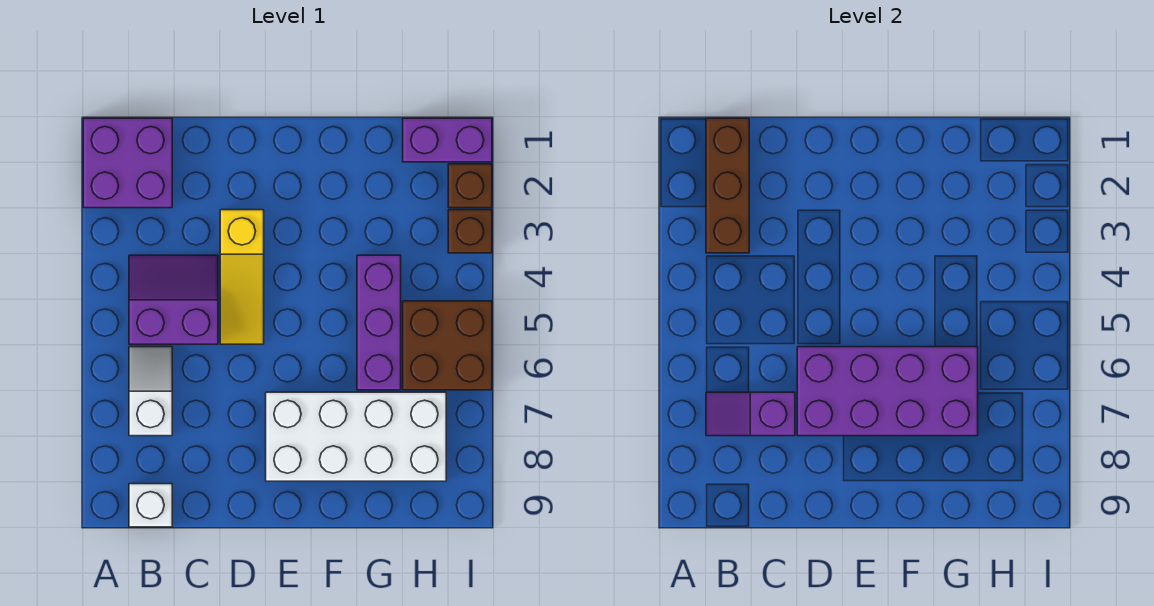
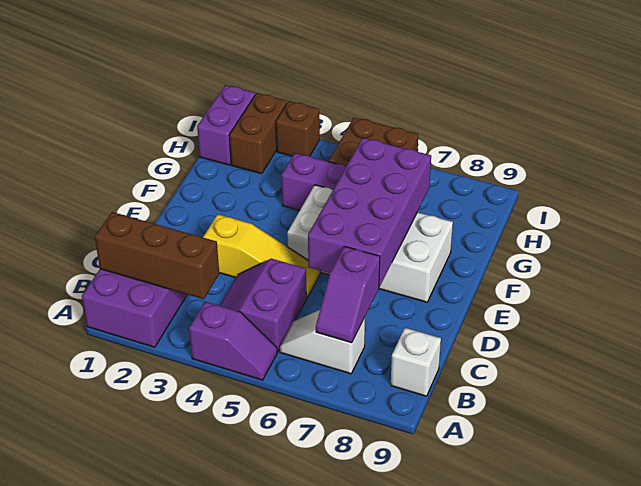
none -> purple slope A4:A5 level 1 top 4
white brick E7:H8 level 1 -> white brick E5:F8 level 1
brown brick I2 level 1 -> brown brick H2:I2 level 1

